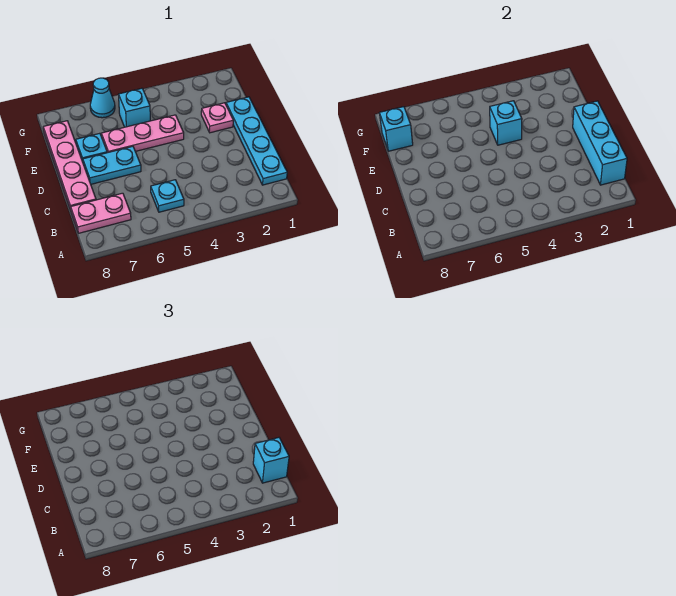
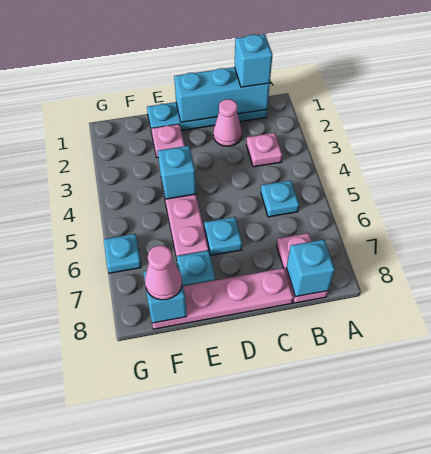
none -> pink plate B3 level 1
none -> pink cone C2 level 1
cyan plate D6:D7 level 1 -> cyan plate D6 level 1
cyan brick F5 level 1 -> cyan brick B8 level 2
none -> pink cone F8 level 3
cyan cone G6 level 1 -> cyan plate G6 level 1

